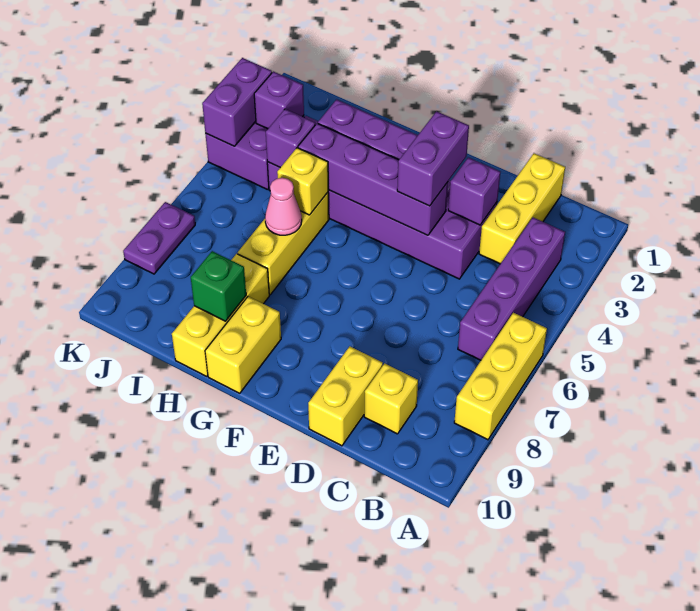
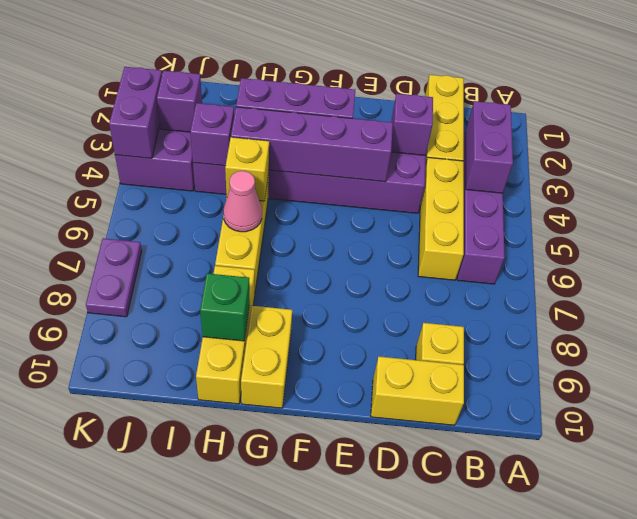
yellow brick A6:A8 level 1 -> yellow brick C4:C6 level 1
yellow brick D9:D10 level 1 -> yellow brick C10:D10 level 1
purple brick E3:E4 level 3 -> purple brick B3:B4 level 2

